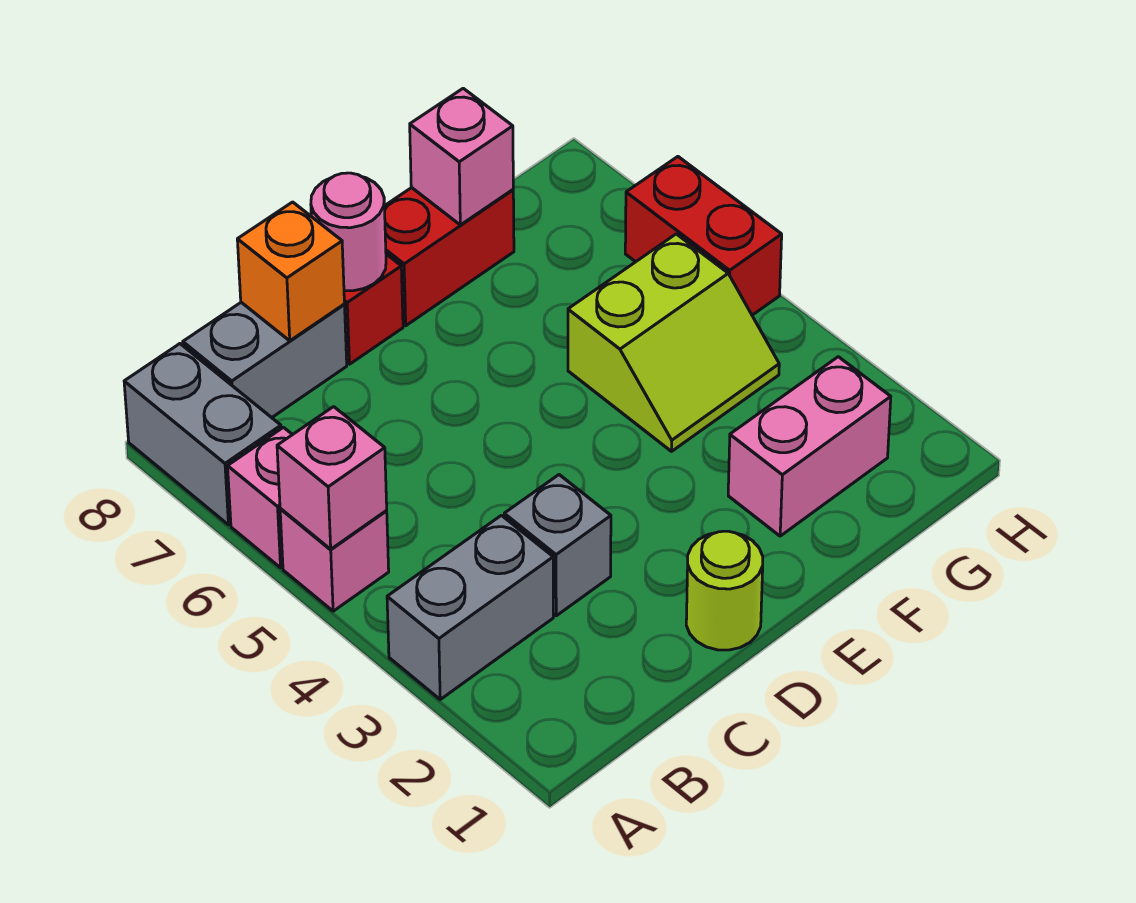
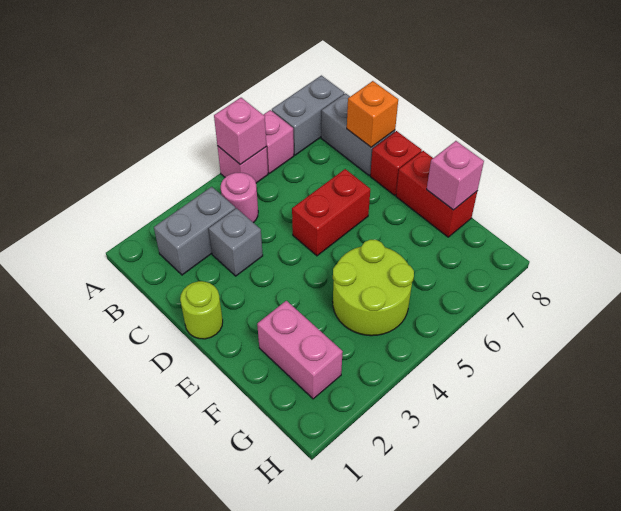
grey brick A3:B3 level 1 -> grey brick B2:B3 level 1
pink round brick D8 level 2 -> pink round brick B4 level 1
lime slope F4:G5 level 1 top 5 -> lime round brick F4:G5 level 1
red brick H5:H6 level 1 -> red brick D5:D6 level 1

